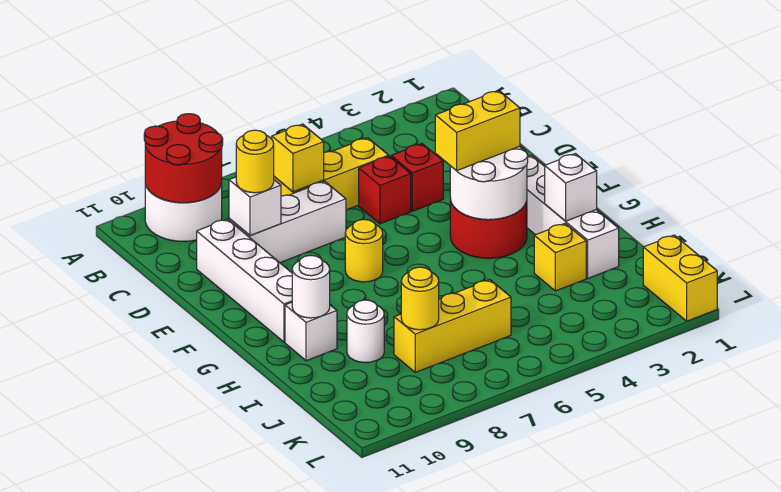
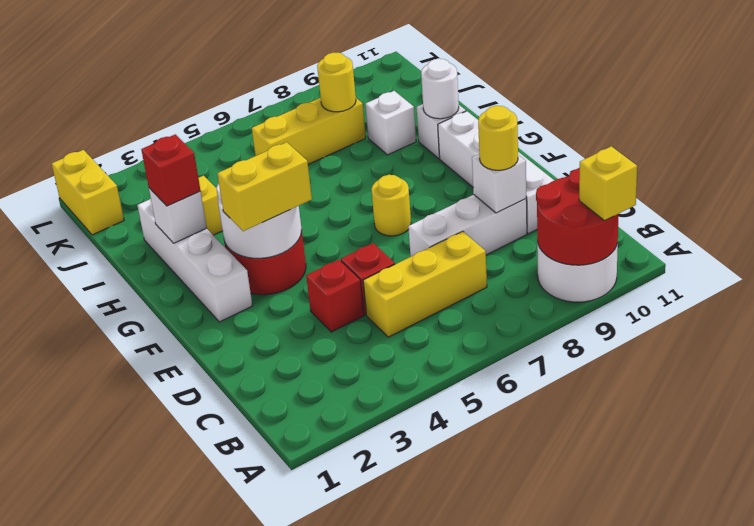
yellow brick C7 level 2 -> yellow brick A10 level 3
none -> red brick H2 level 3
white round brick I9 level 1 -> white brick I9 level 1

